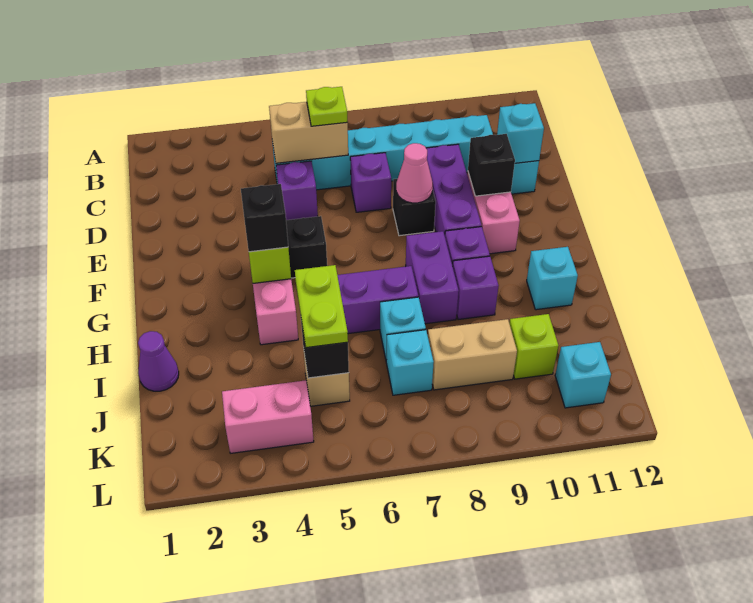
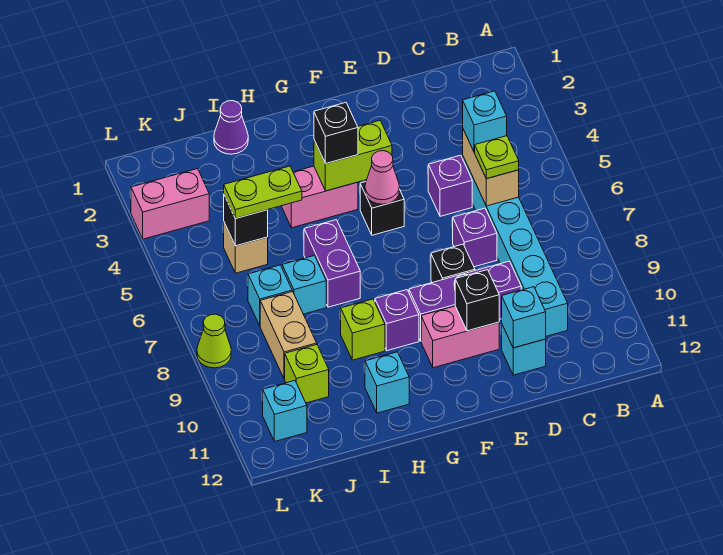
none -> cyan brick C5 level 3
pink cone E8 level 2 -> pink cone F5 level 2
purple brick G8:H8 level 1 -> none
purple brick H9 level 1 -> lime brick H9 level 1
pink brick K3:K4 level 1 -> pink brick K3:L3 level 1
none -> lime cone L8 level 1

